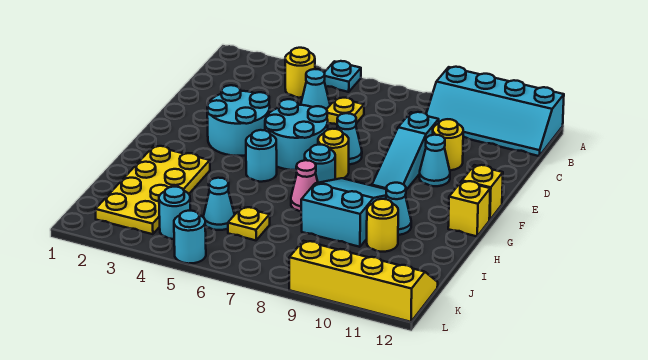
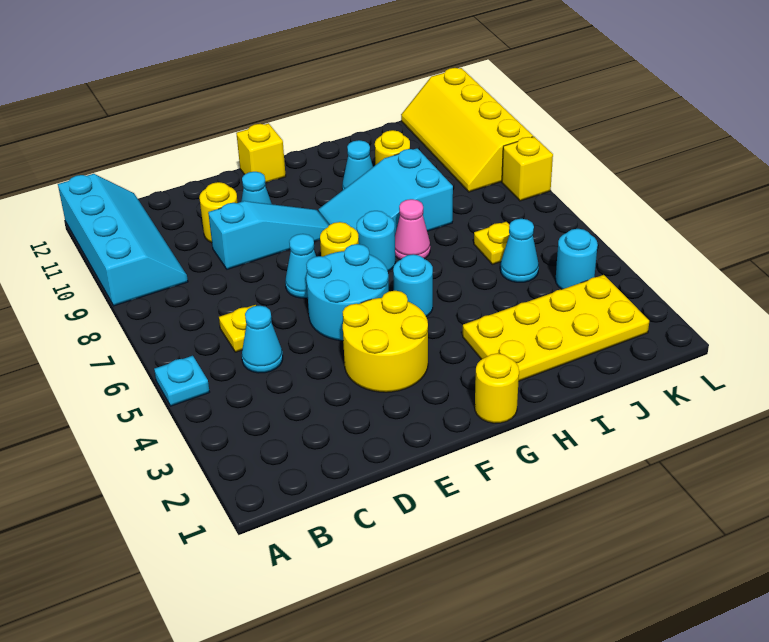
yellow round brick B4 level 1 -> yellow round brick G1 level 1
cyan round brick E3:F4 level 1 -> yellow round brick E3:F4 level 1
yellow brick G12 level 1 -> yellow brick L8 level 1
cyan round brick L5 level 1 -> none

